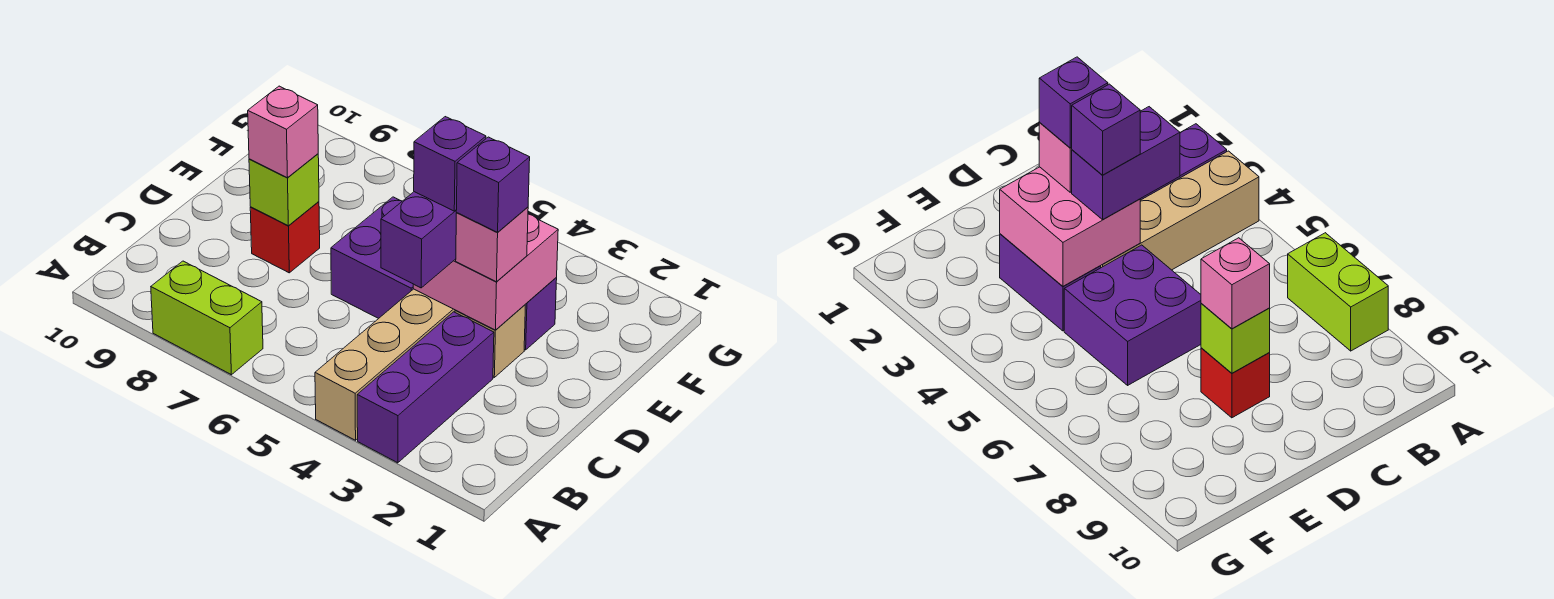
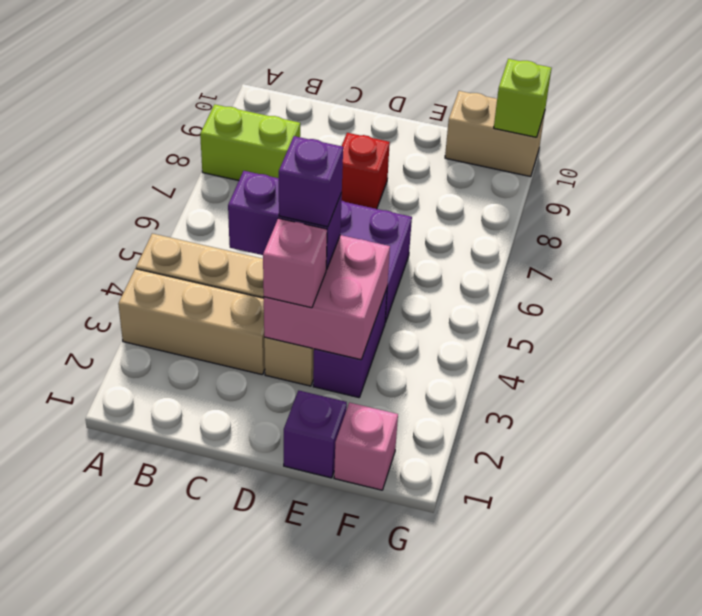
purple brick A3:C3 level 1 -> tan brick A3:C3 level 1
lime brick A7:A8 level 1 -> lime brick A8:B8 level 1
purple brick D3 level 4 -> purple brick E1 level 1
lime brick D8 level 2 -> lime brick G10 level 2
pink brick D8 level 3 -> pink brick F1 level 1
none -> tan brick F10:G10 level 1

